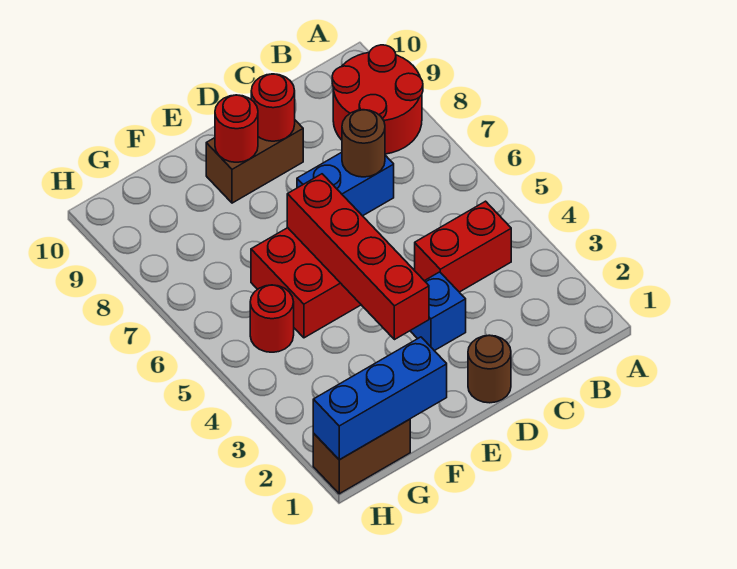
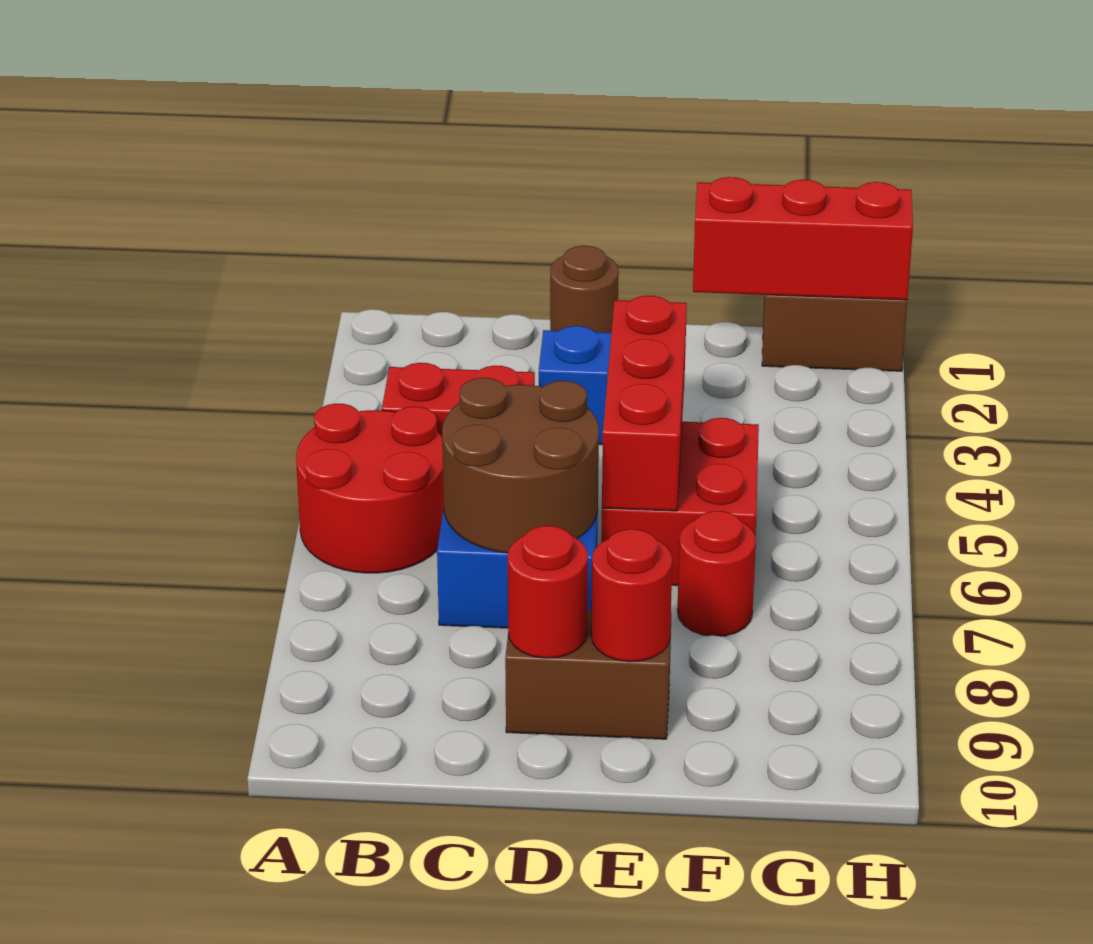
red round brick A8:B9 level 1 -> red round brick A5:B6 level 1
brown round brick C7 level 2 -> brown round brick C6:D7 level 2
red brick E3:E6 level 2 -> red brick E4:E6 level 2
blue brick F1:H1 level 2 -> red brick F1:H1 level 2
red round brick G5 level 1 -> red round brick F7 level 1

